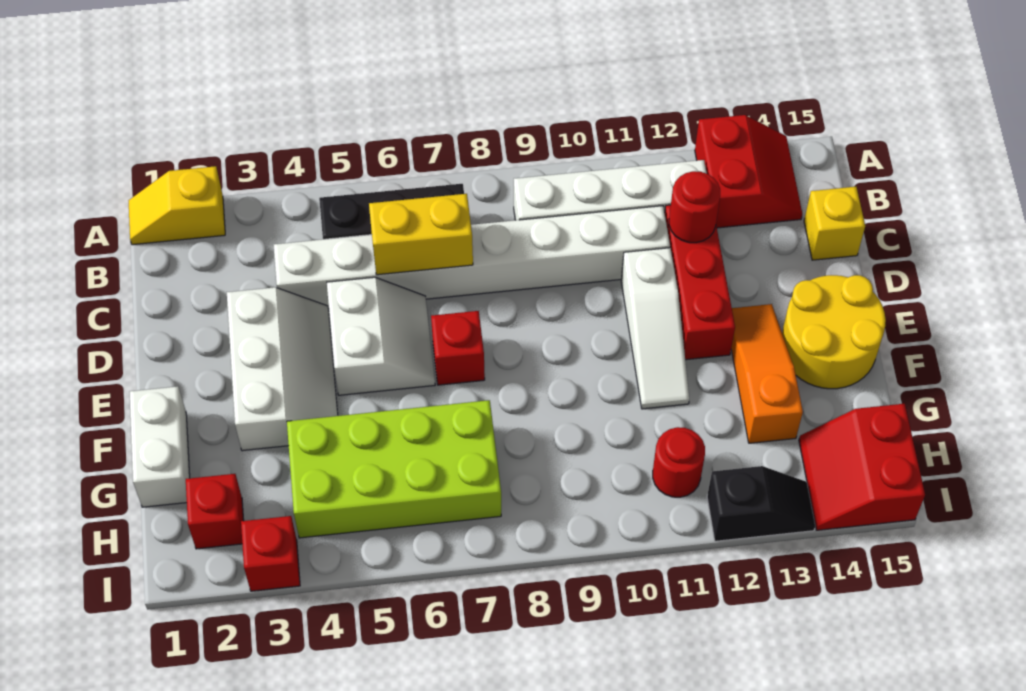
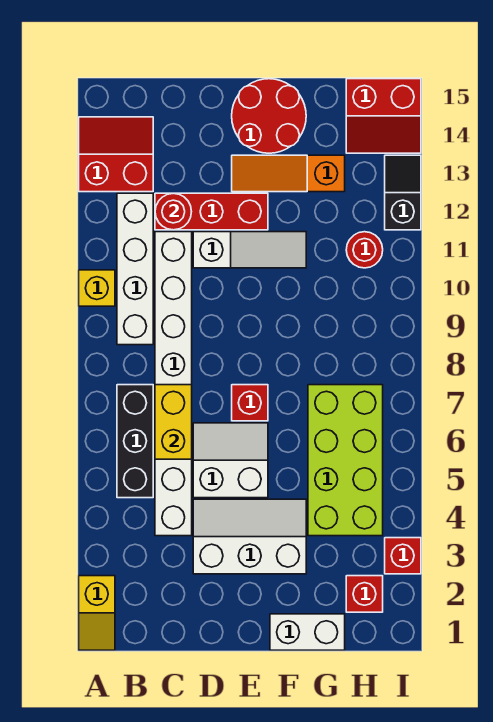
yellow brick C15 level 1 -> yellow brick A10 level 1
yellow round brick E14:F15 level 1 -> red round brick E14:F15 level 1

